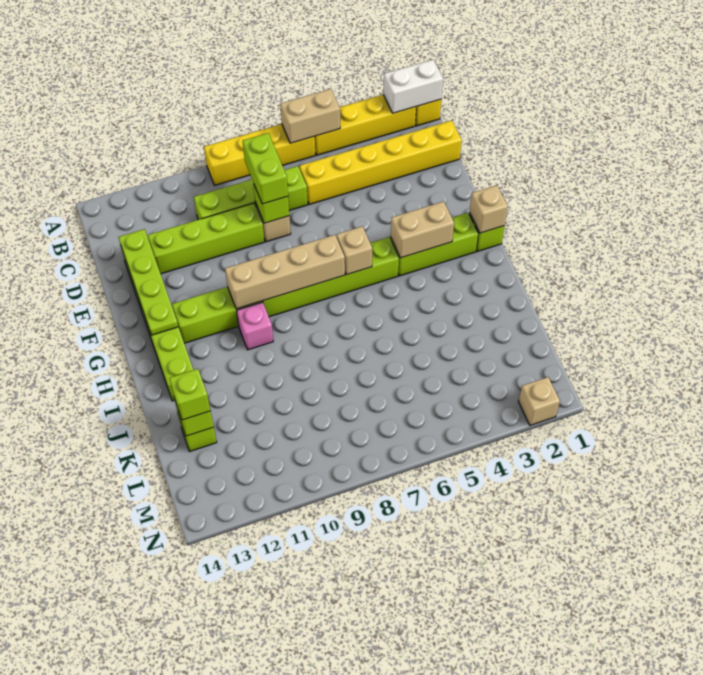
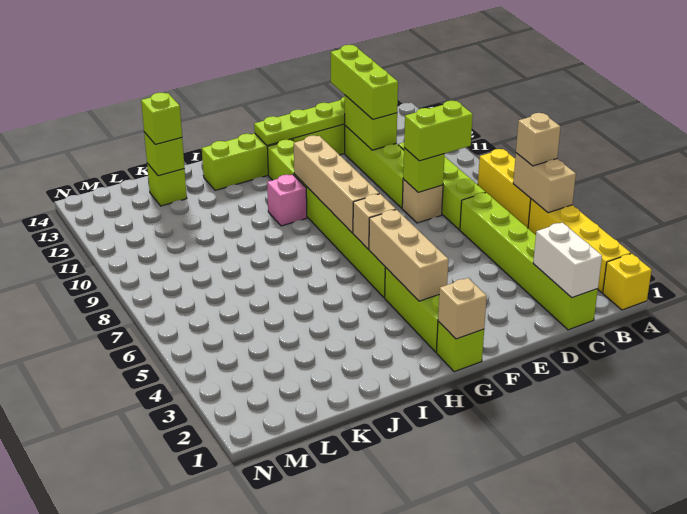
white brick A1:A2 level 2 -> white brick C1:C2 level 2
yellow brick A6:A9 level 1 -> yellow brick A6:A8 level 1
yellow brick C1:C6 level 1 -> lime brick C1:C6 level 1
none -> lime brick D11:D12 level 2
none -> lime brick D11:D13 level 3
tan brick G3:G4 level 2 -> tan brick G3:G5 level 2
tan brick N2 level 1 -> tan brick A6 level 3

